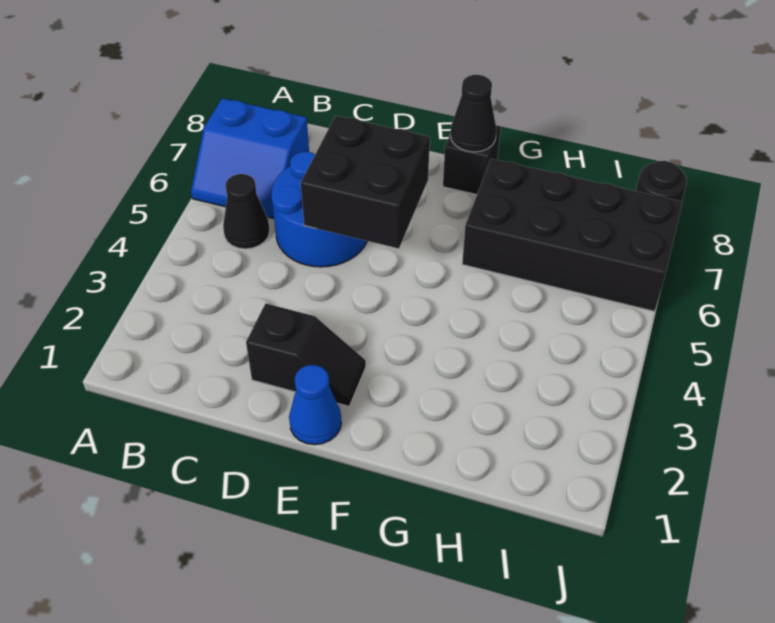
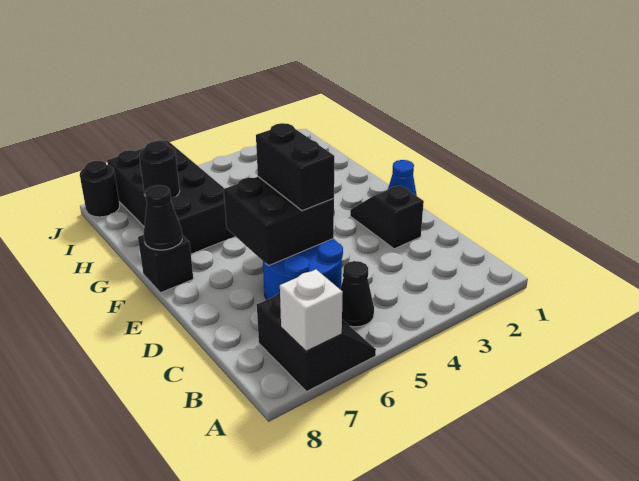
blue slope A6:B7 level 1 top 7 -> black slope A6:B7 level 1 top 7
none -> white brick A7 level 2
none -> black brick D5:E5 level 3
none -> black round brick H7 level 2

